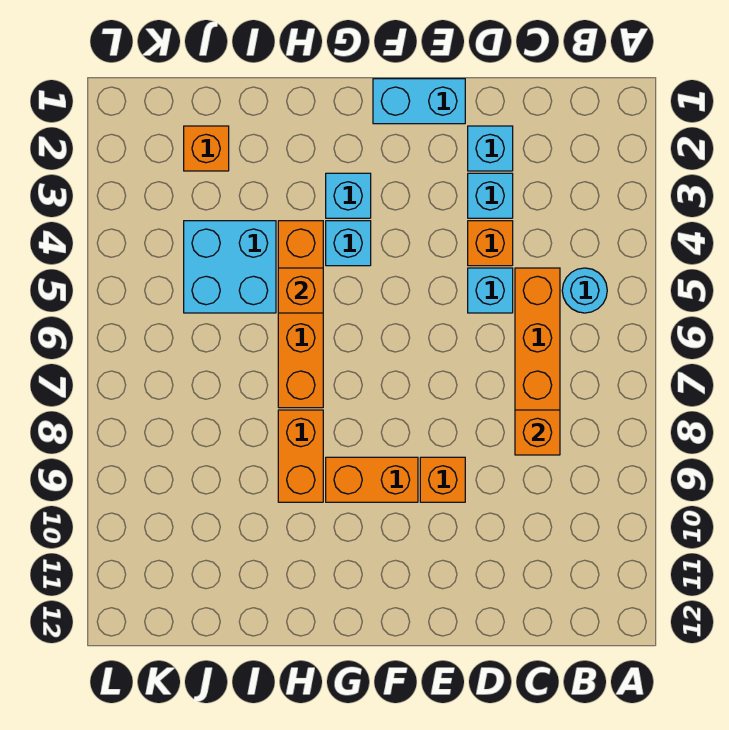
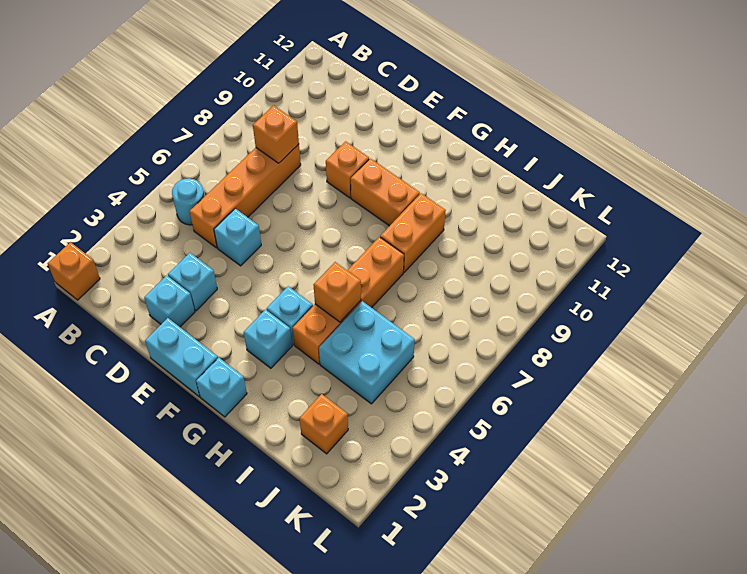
orange brick D4 level 1 -> orange brick A1 level 1
none -> cyan brick G1 level 1

